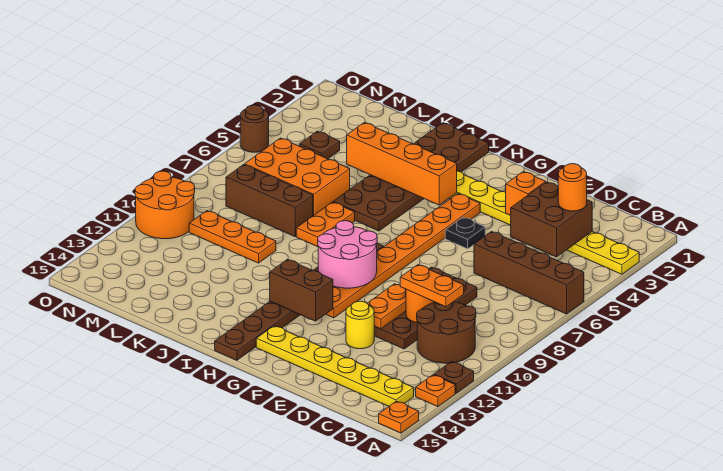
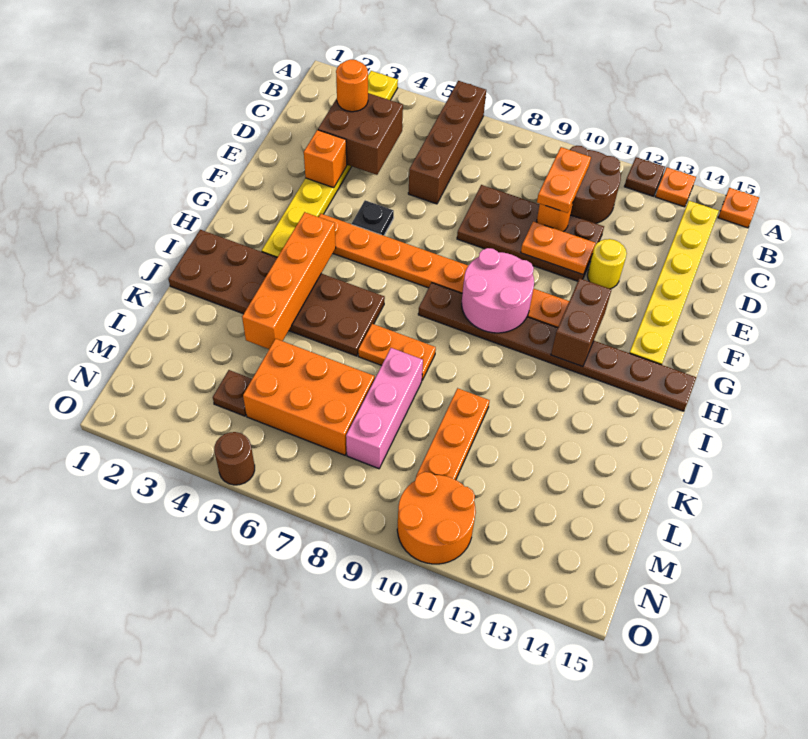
orange brick K6:M7 level 1 -> orange brick L5:M7 level 1
brown brick K8:M8 level 1 -> pink brick K8:M8 level 1

